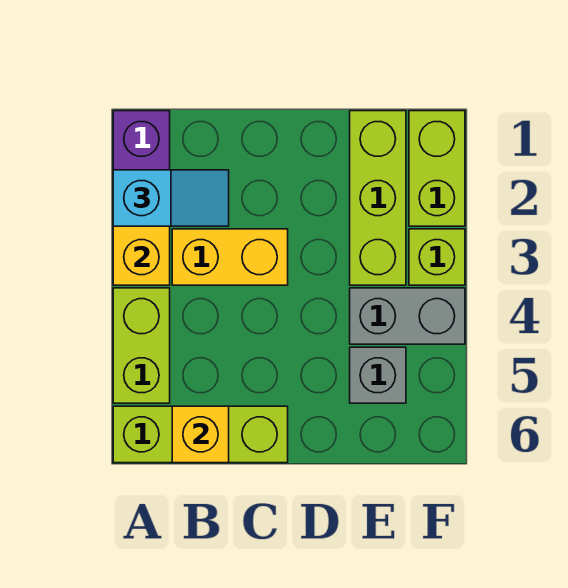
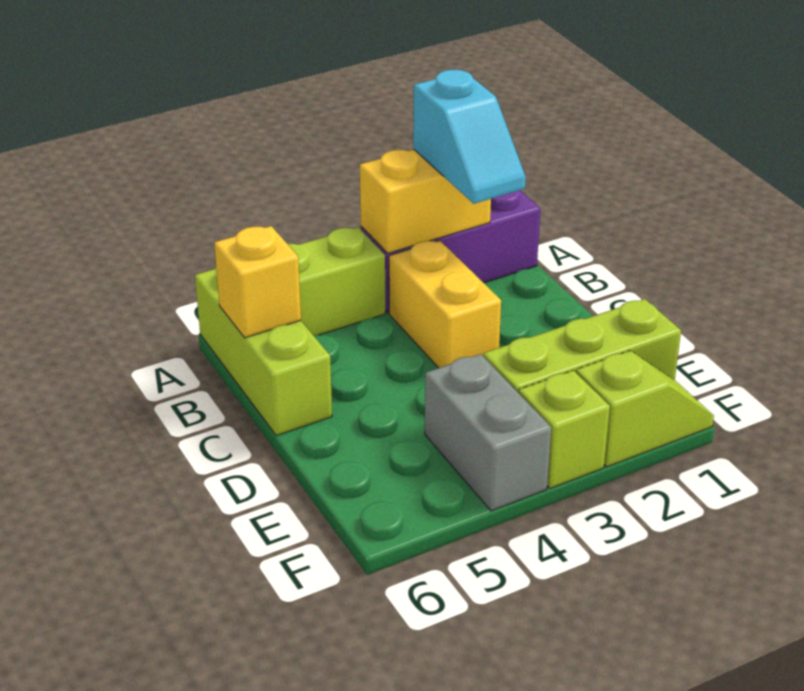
grey brick E5 level 1 -> none
lime brick F1:F2 level 1 -> lime slope F1:F2 level 1 top 2

